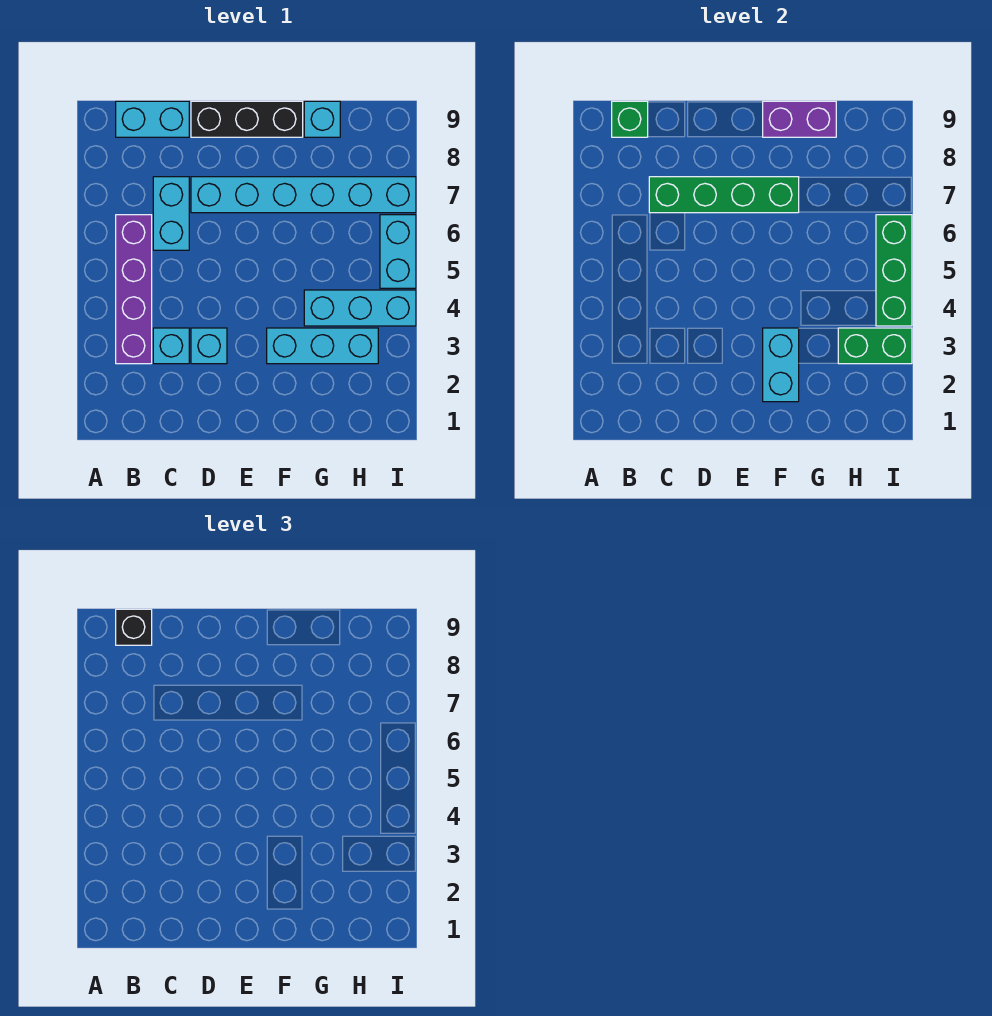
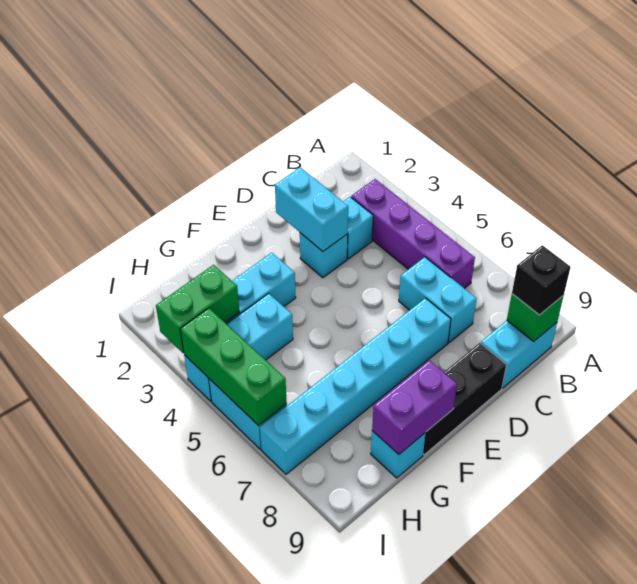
green brick C7:F7 level 2 -> none
cyan brick F2:F3 level 2 -> cyan brick D2:D3 level 2

